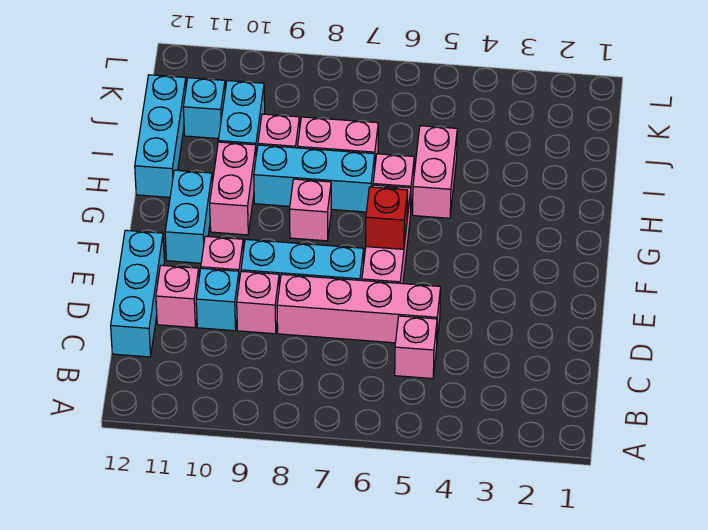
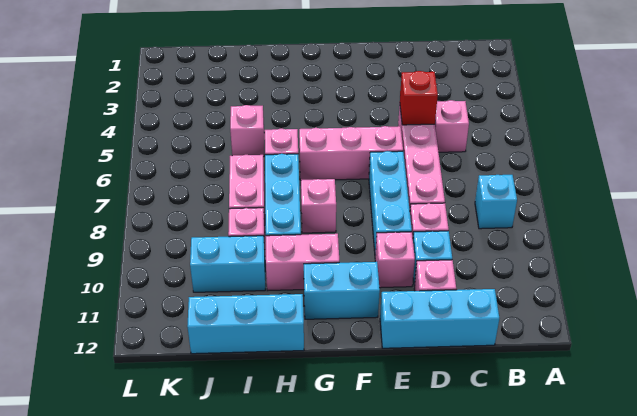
red brick F6 level 2 -> red brick D5 level 2
pink brick H5:I5 level 1 -> pink brick I5 level 1
cyan brick J11 level 1 -> cyan brick B8 level 1

